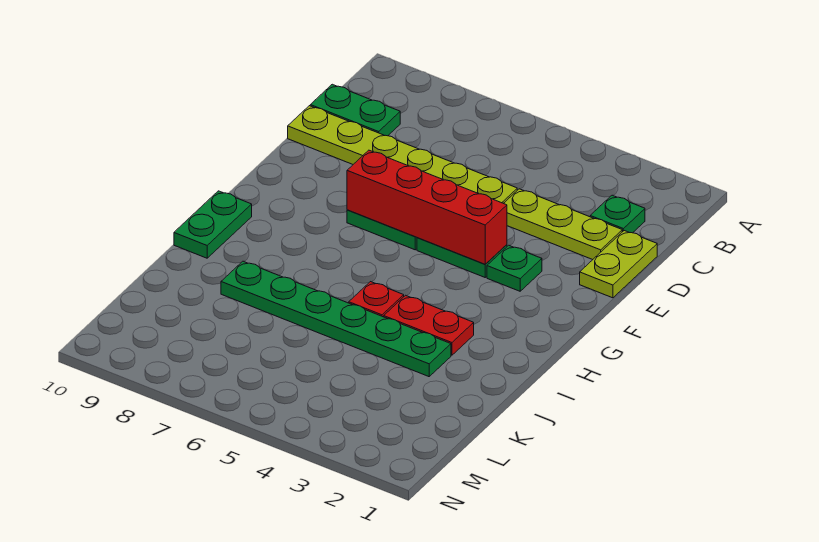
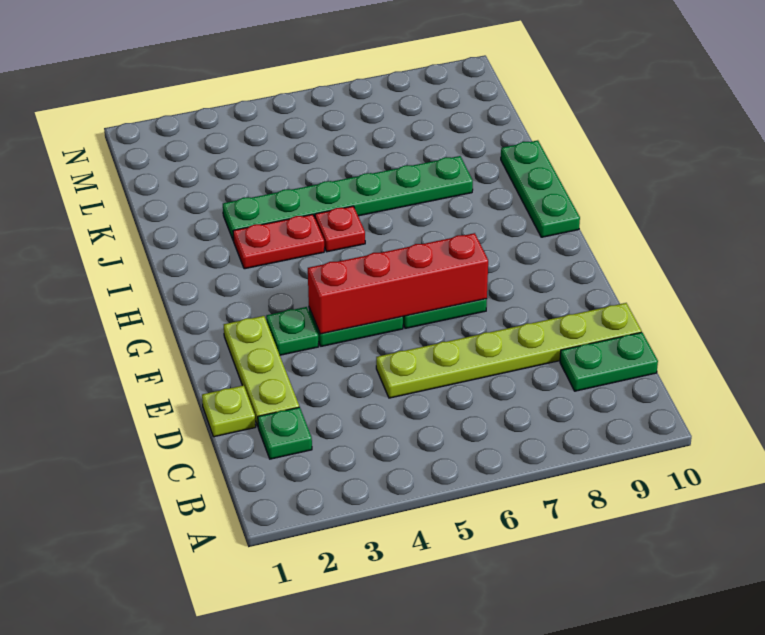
lime plate D1:E1 level 1 -> lime plate D1 level 1
lime plate D2:D4 level 1 -> lime plate D2:F2 level 1
green plate H10:I10 level 1 -> green plate H10:J10 level 1

